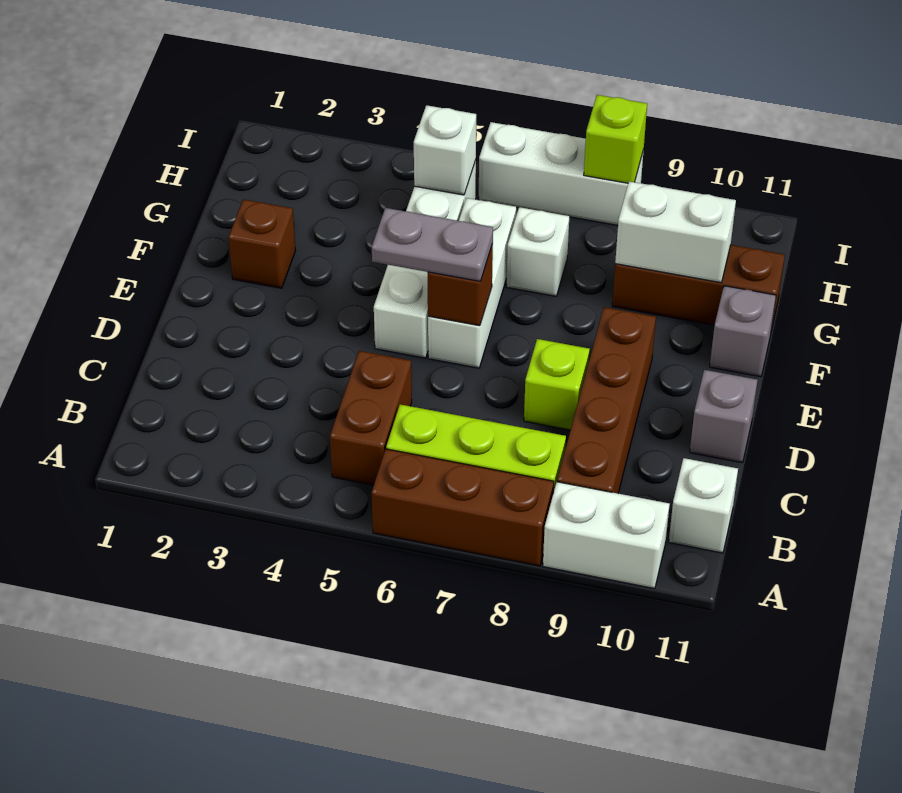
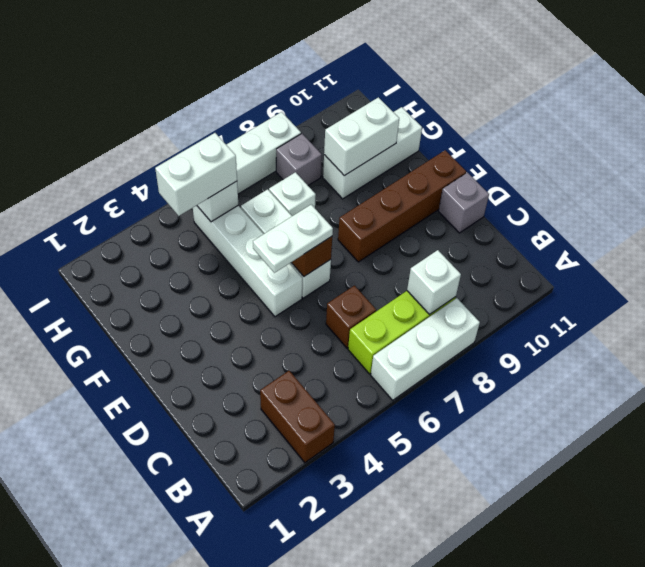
brown brick A6:A8 level 1 -> white brick A6:A8 level 1
white brick A9:A10 level 1 -> white brick H4:H5 level 3
brown brick B5:C5 level 1 -> brown brick A3:B3 level 1
brown brick B9:E9 level 1 -> brown brick E8:E11 level 1
white brick B11 level 1 -> white brick B8 level 2
lime brick D8 level 1 -> none
grey plate E5:E6 level 3 -> white plate E5:E6 level 3
brown brick F2 level 1 -> brown brick C6 level 1
grey brick F11 level 1 -> grey brick H8 level 1
brown brick G9:G11 level 1 -> white brick G9:G11 level 1
lime brick I8 level 2 -> none

